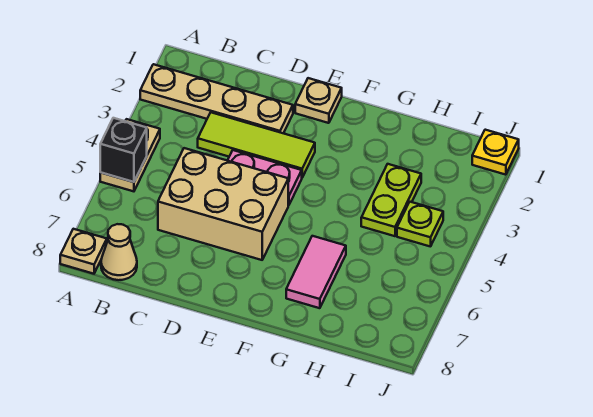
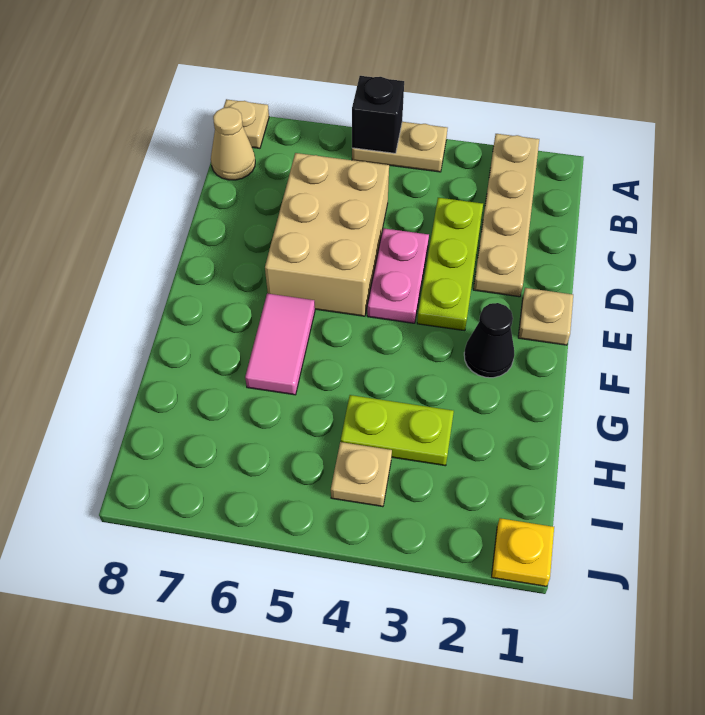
lime tile C3:E3 level 1 -> lime plate C3:E3 level 1
none -> black cone F2 level 1
pink tile G6:G7 level 1 -> pink tile F6:G6 level 1
lime plate I4 level 1 -> tan plate I4 level 1

